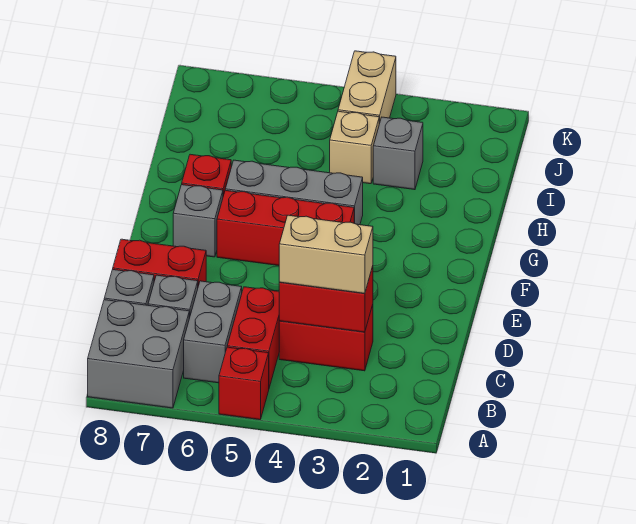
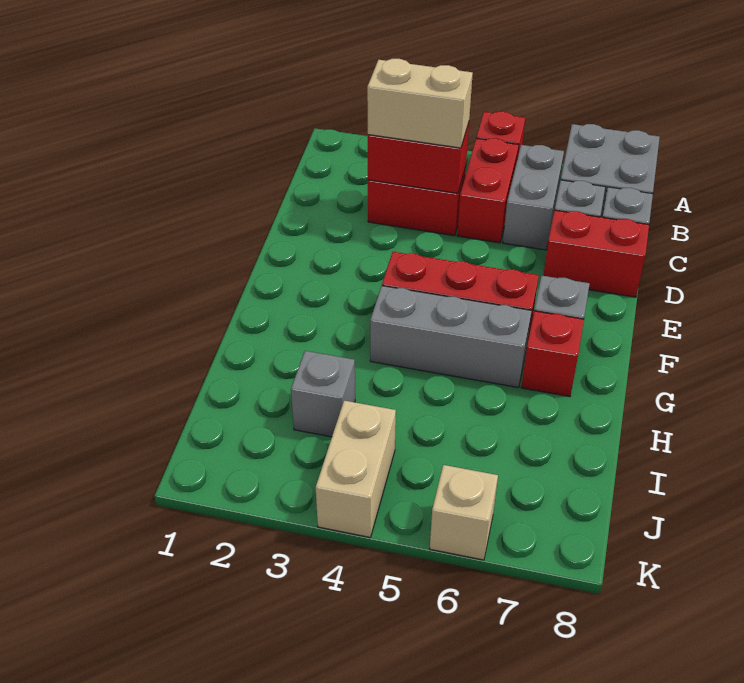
tan brick I4 level 1 -> tan brick K6 level 1

